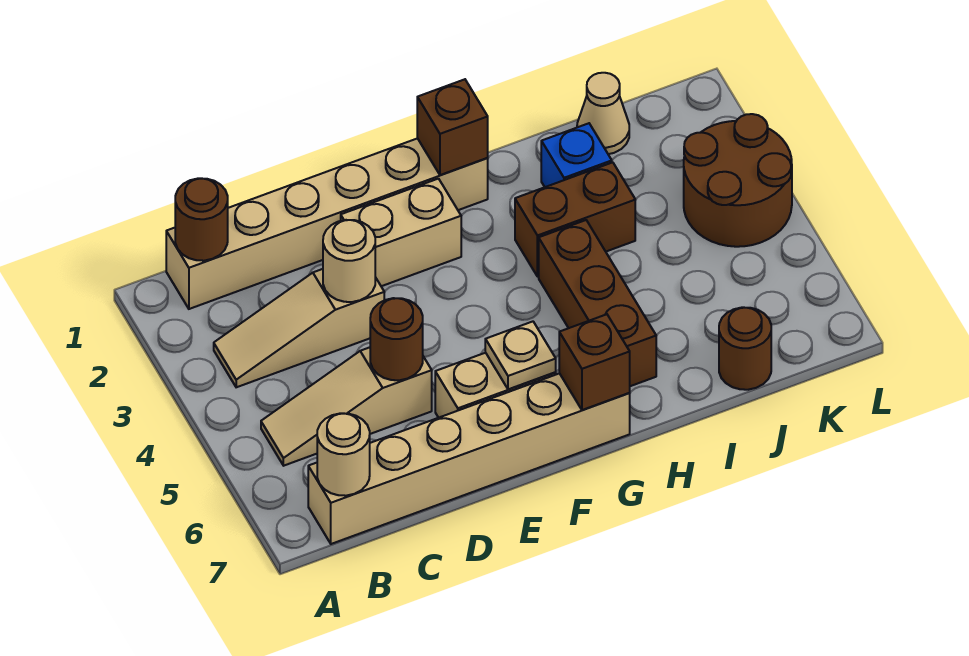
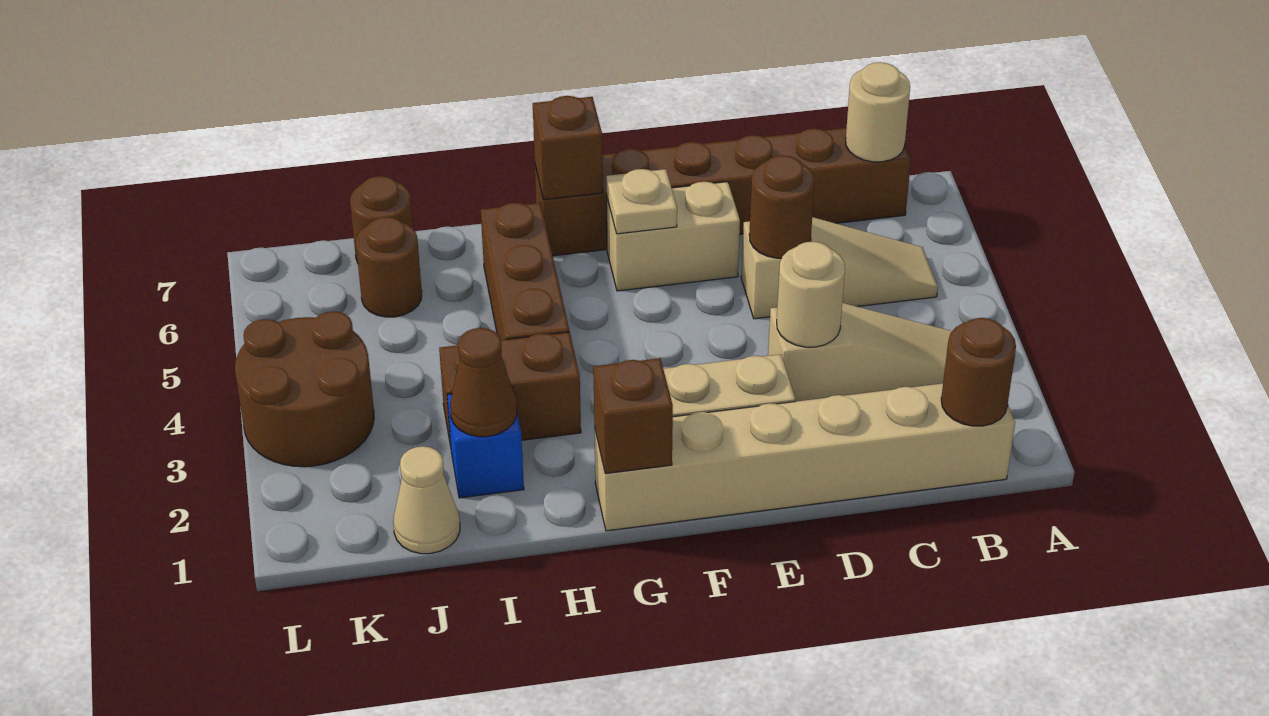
tan brick B7:G7 level 1 -> brown brick B7:G7 level 1
none -> brown cone I2 level 2
none -> brown round brick J6 level 1

